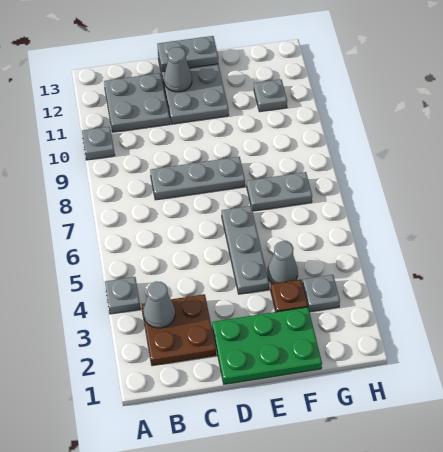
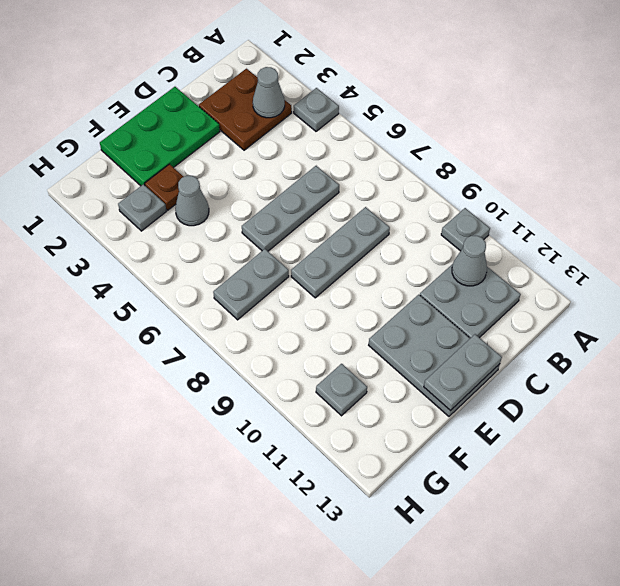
grey cone D12 level 2 -> grey cone B11 level 2
grey plate E4:E6 level 1 -> grey plate C6:E6 level 1

